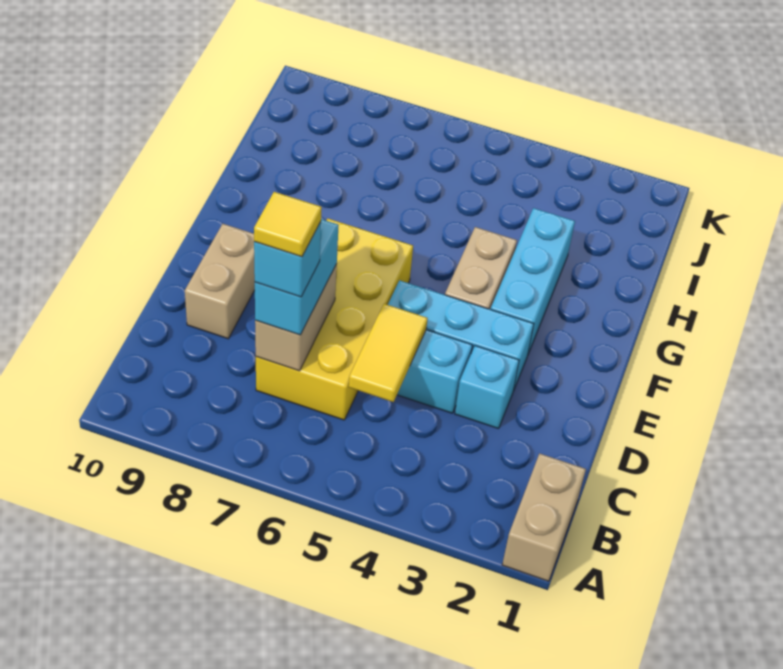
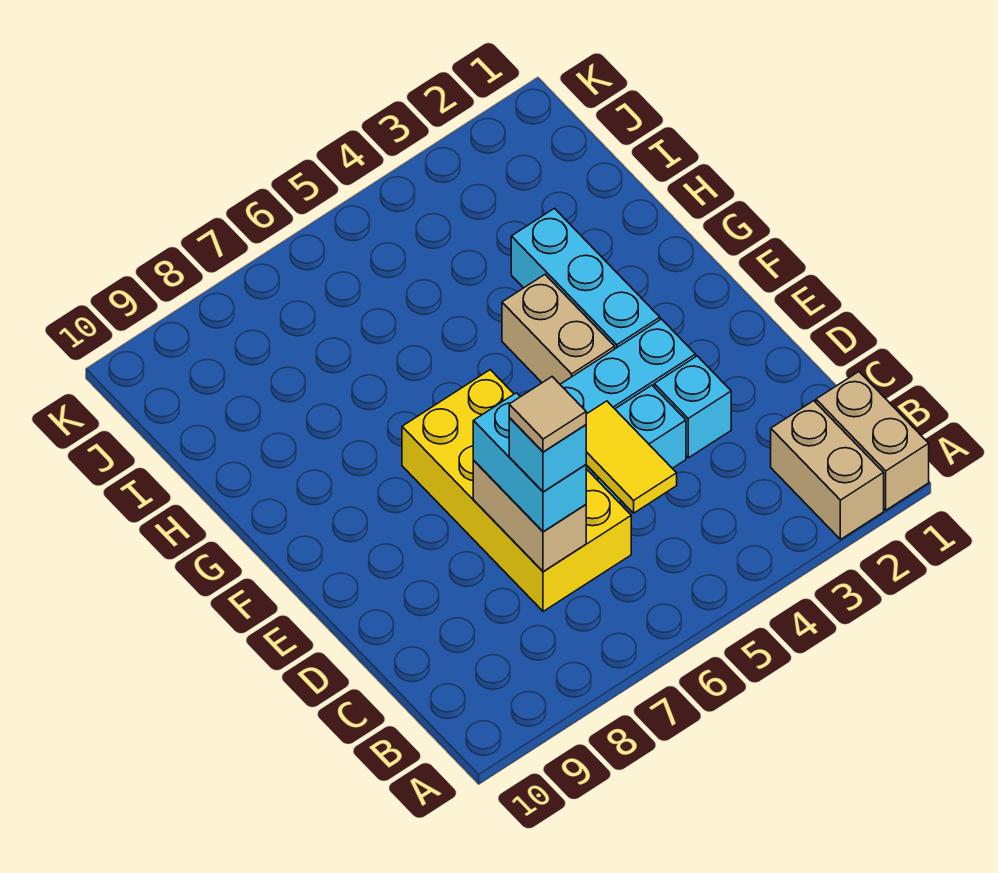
yellow tile C7 level 5 -> tan tile C7 level 5
tan brick D9:E9 level 1 -> tan brick A2:B2 level 1

